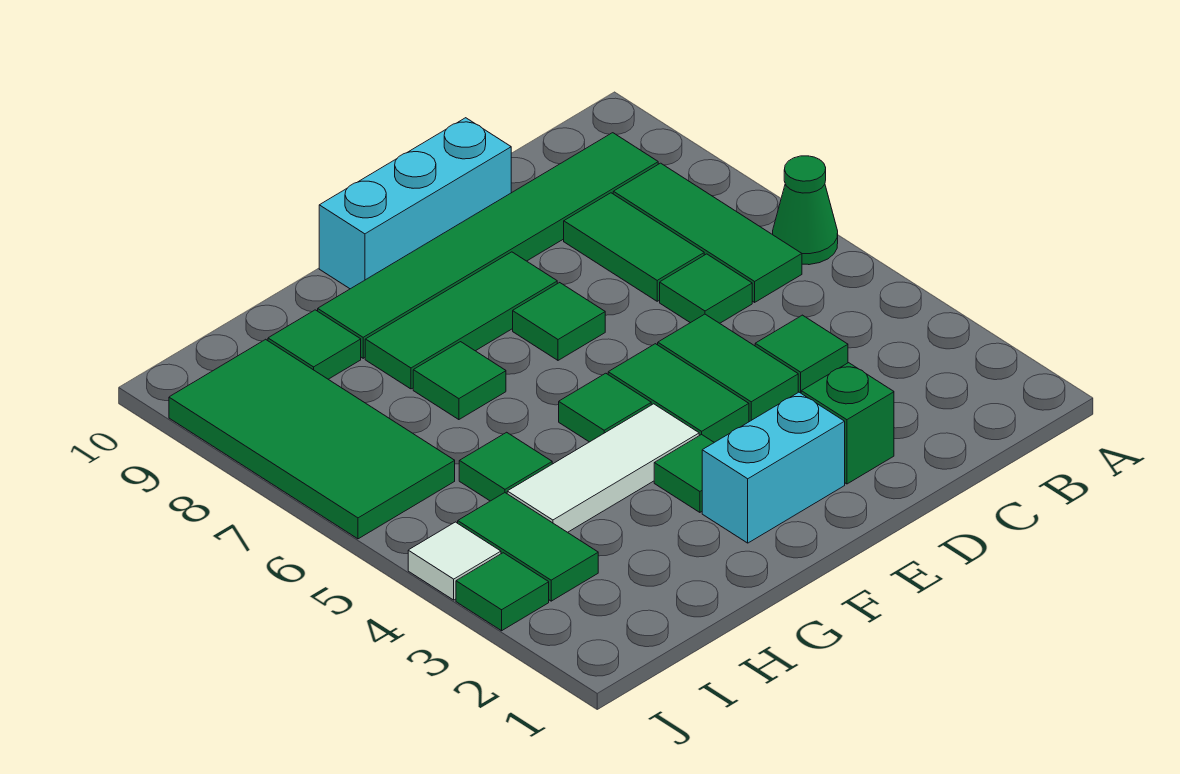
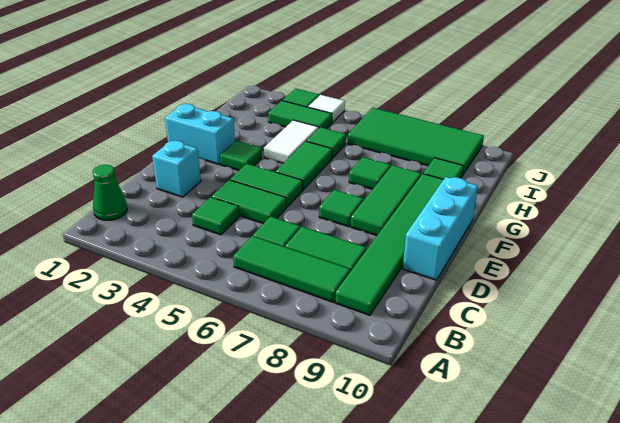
green cone A6 level 1 -> green cone B1 level 1
green brick D2 level 1 -> cyan brick D2 level 1
cyan brick E2:F2 level 1 -> cyan brick F1:F2 level 1
white tile F4:H4 level 1 -> white tile G4:H4 level 1
green tile F5 level 1 -> green tile F5:G5 level 1

